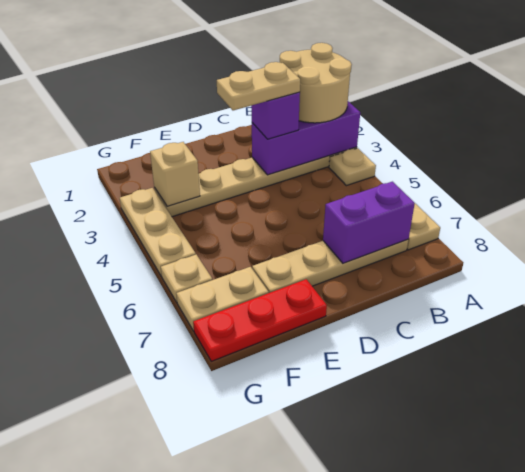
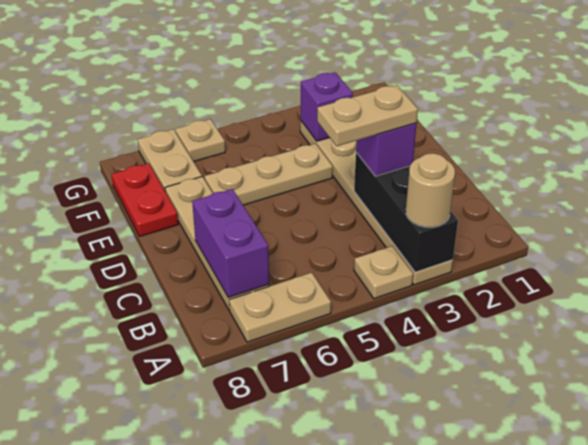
tan round brick A2:B3 level 3 -> tan round brick A3 level 3
purple brick A3:C3 level 2 -> black brick A3:C3 level 2
tan plate C3:D3 level 4 -> tan plate C3:C4 level 4
red plate E8:G8 level 1 -> red plate E8:F8 level 1
tan brick F3 level 2 -> purple brick F3 level 2
tan plate G3:G5 level 1 -> tan plate E4:E6 level 1

